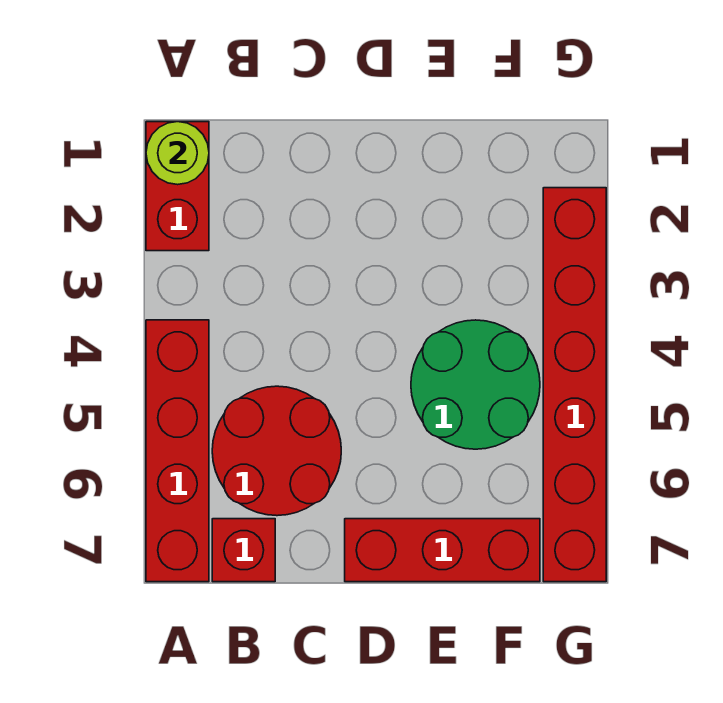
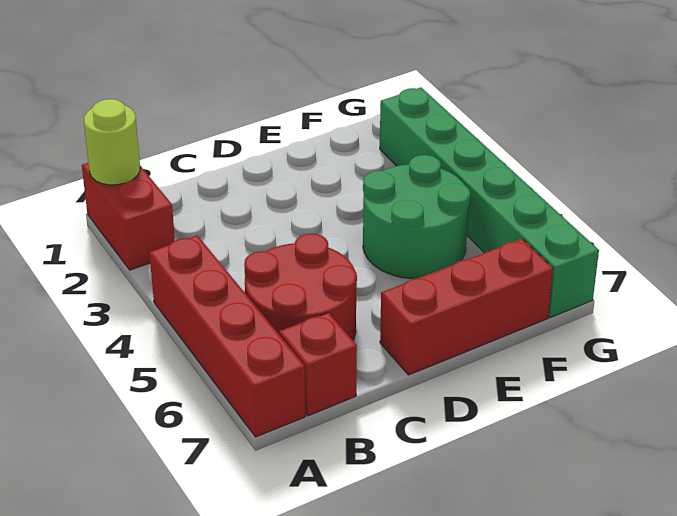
red brick G2:G7 level 1 -> green brick G2:G7 level 1

